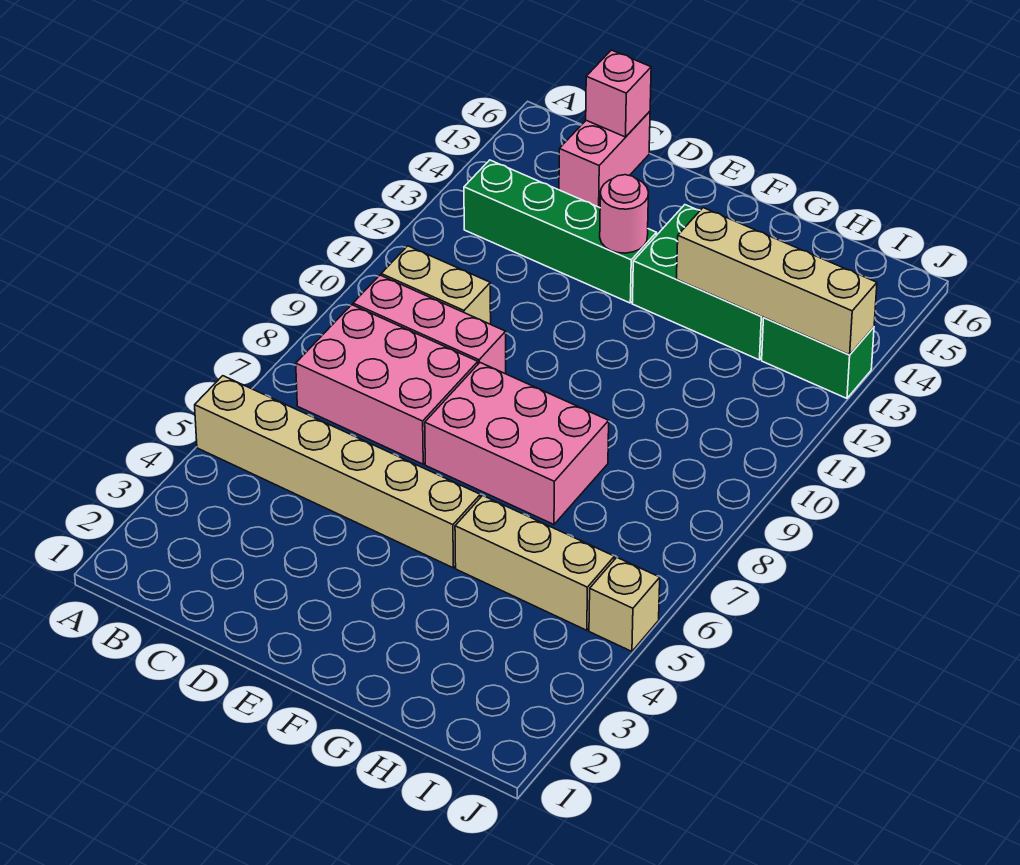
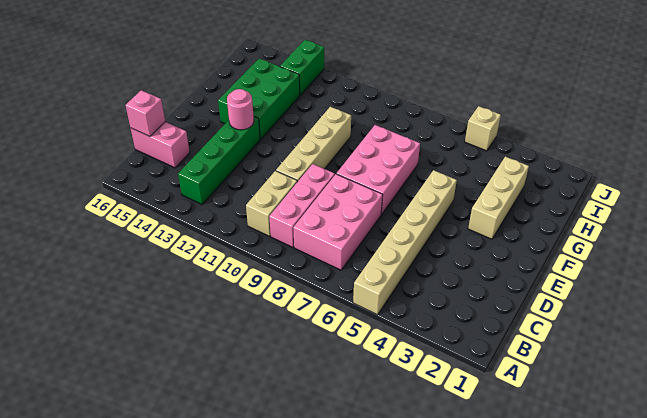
tan brick G5:I5 level 1 -> tan brick F3:H3 level 1
tan brick G13:J13 level 2 -> tan brick D10:G10 level 1

